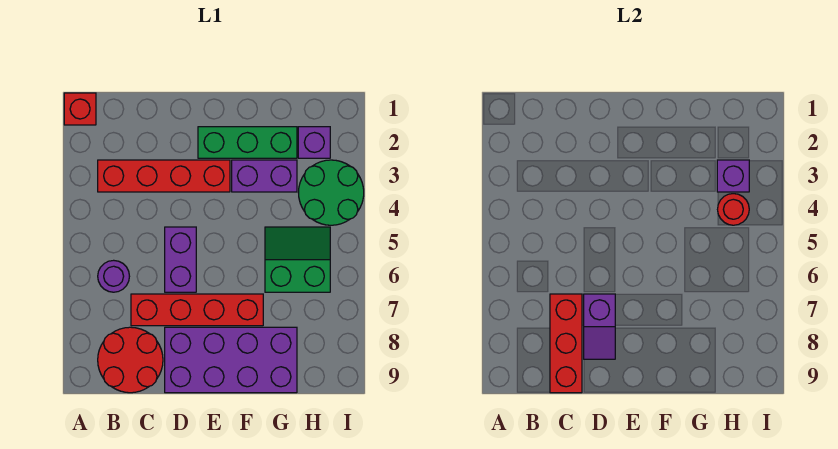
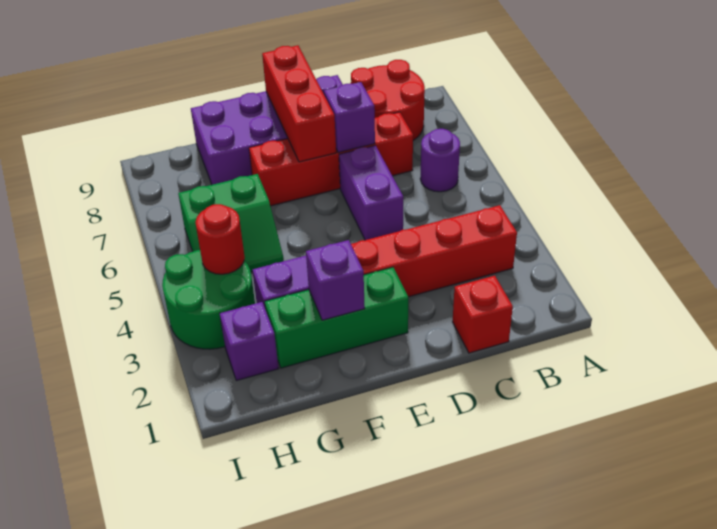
red brick A1 level 1 -> red brick C1 level 1
red brick C7:C9 level 2 -> red brick E7:E9 level 2
purple brick H3 level 2 -> purple brick F2 level 2

